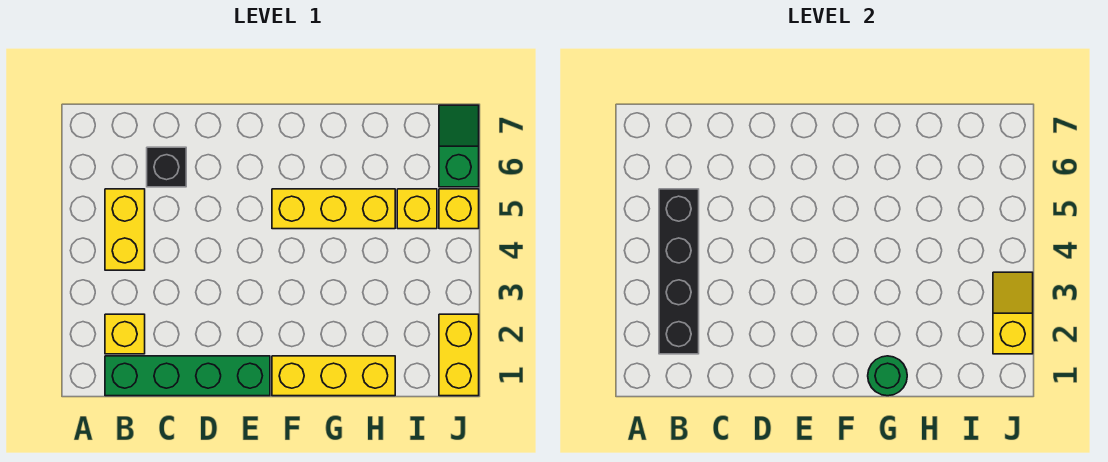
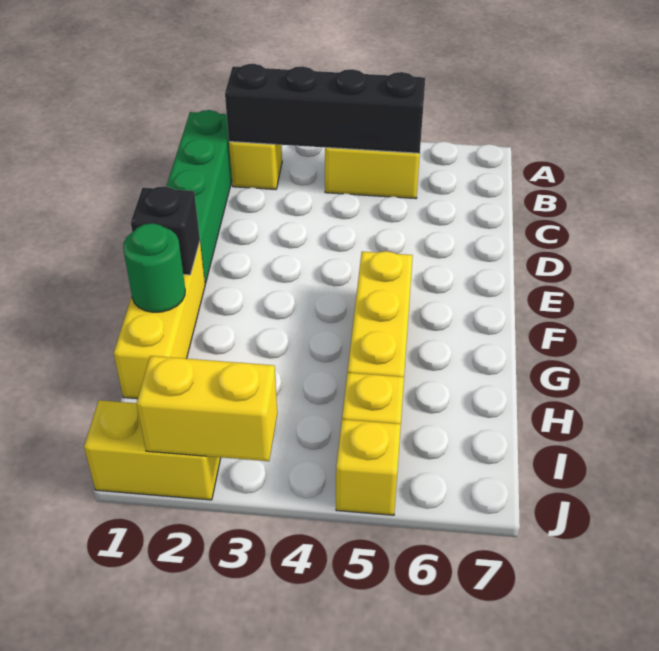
black brick C6 level 1 -> black brick F1 level 2
yellow slope J2:J3 level 2 top 2 -> yellow brick J2:J3 level 2
green slope J6:J7 level 1 top 6 -> none

